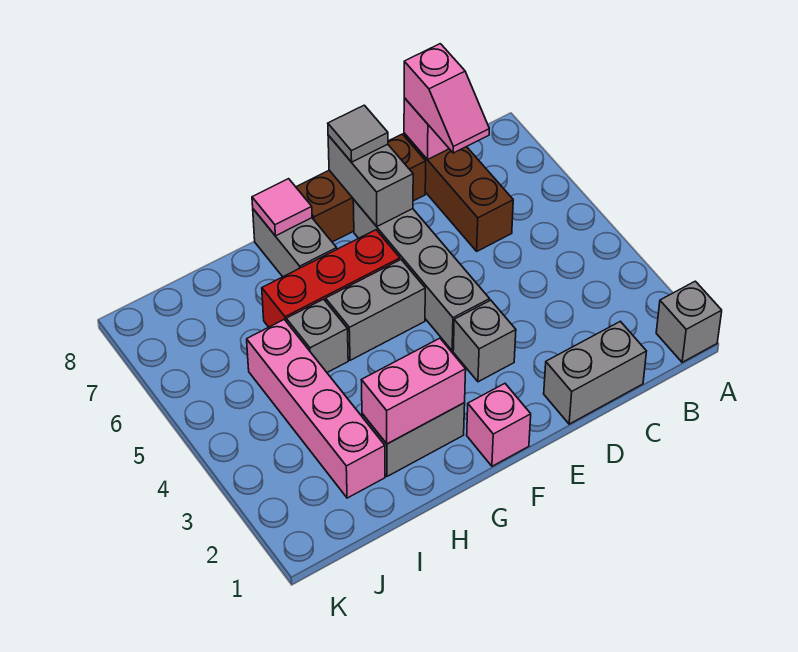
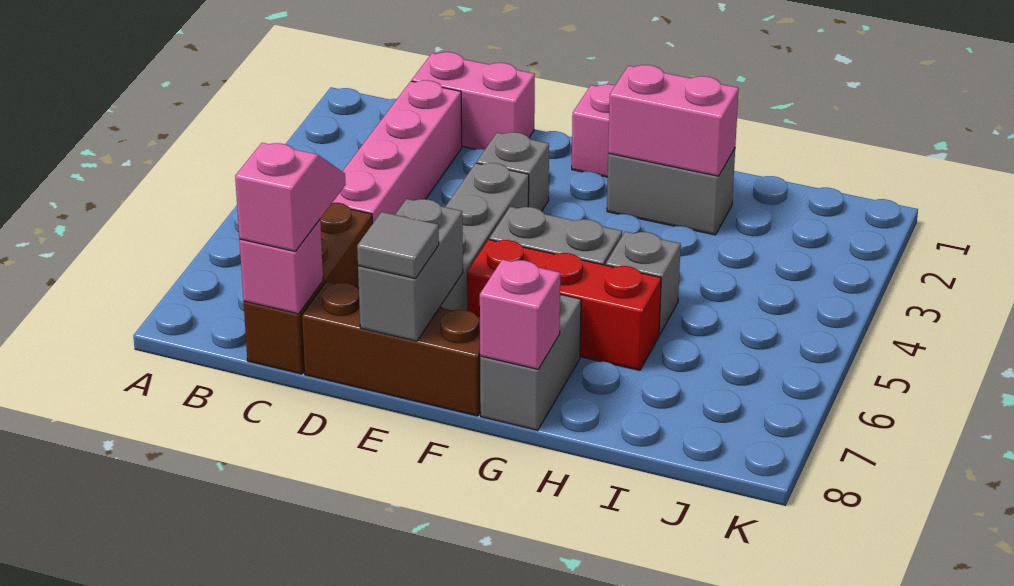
grey brick A1 level 1 -> none
grey brick C1:D1 level 1 -> pink brick C1:D1 level 1
pink tile G8 level 2 -> pink brick G8 level 2
pink brick I2:I5 level 1 -> pink brick C2:C5 level 1

